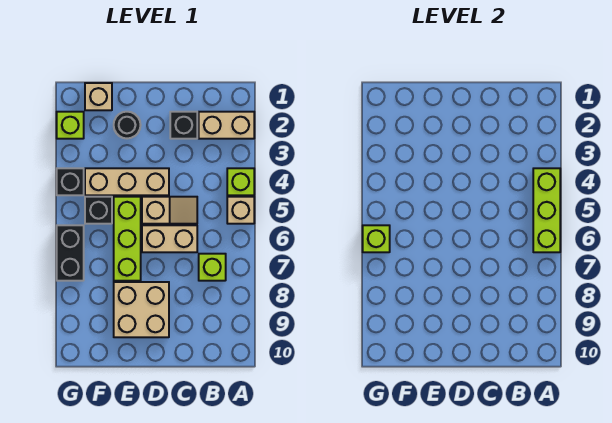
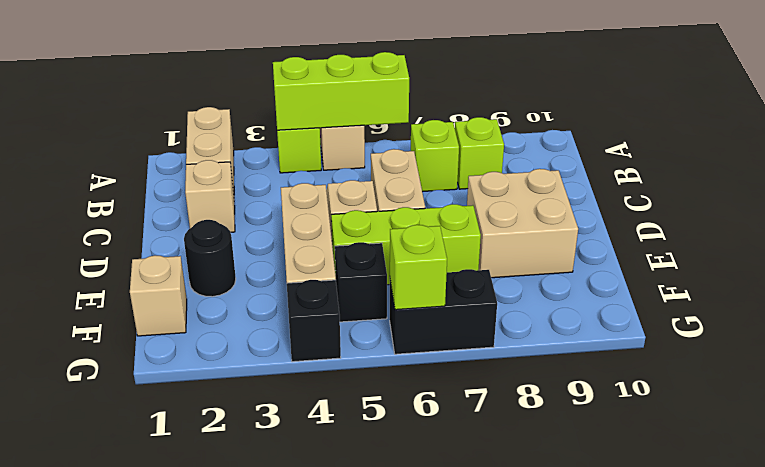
black brick C2 level 1 -> tan brick C2 level 1
lime brick G2 level 1 -> lime brick B8 level 1

